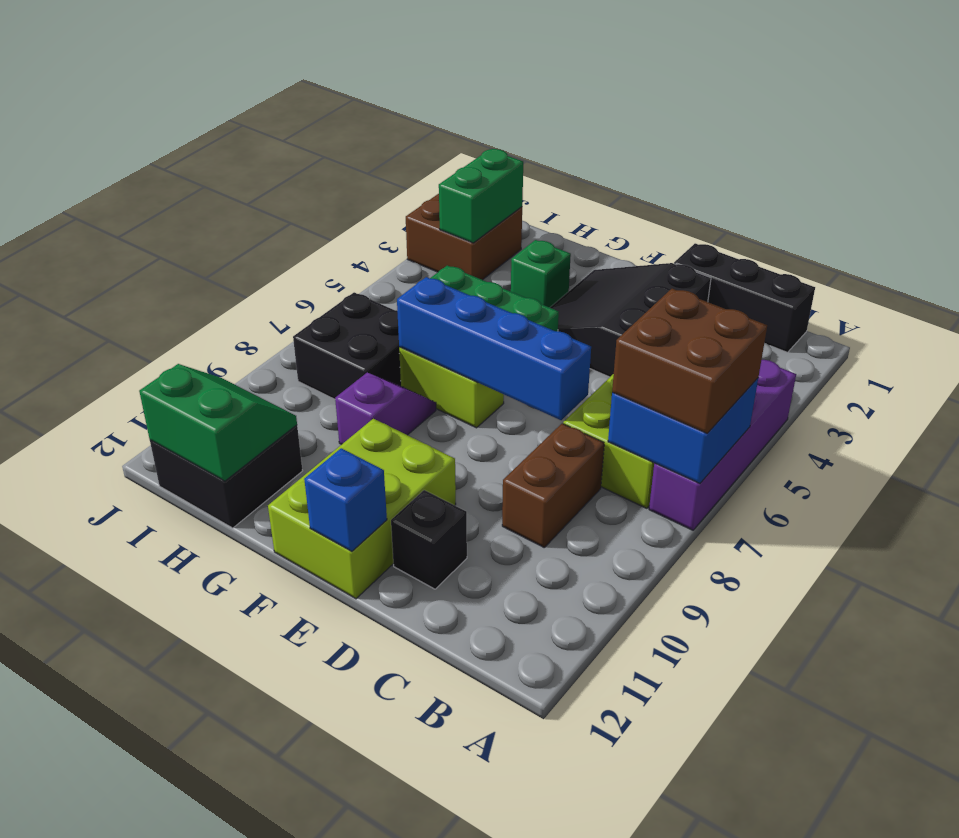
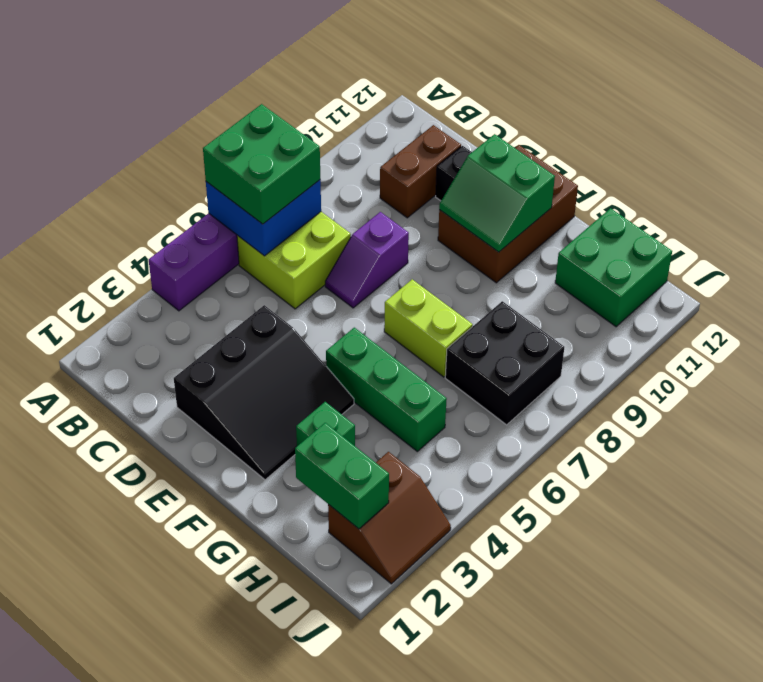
brown brick A6:B7 level 3 -> green brick A6:B7 level 3
black brick B1:D1 level 1 -> none
brown brick C8:C9 level 1 -> brown brick C10:C11 level 1
blue brick D7:G7 level 2 -> none
lime brick E10:F12 level 1 -> brown brick E10:F12 level 1
blue brick E12 level 2 -> none
purple slope G8:G9 level 1 top 9 -> purple slope D7:D8 level 1 top 8
black brick H11:I12 level 1 -> green brick H11:I12 level 1
green slope H11:I12 level 2 top 12 -> green slope E10:F11 level 2 top 11
brown brick I2:J3 level 1 -> brown slope I2:J3 level 1 top I
green brick I2:I3 level 2 -> green brick H2:I2 level 2

